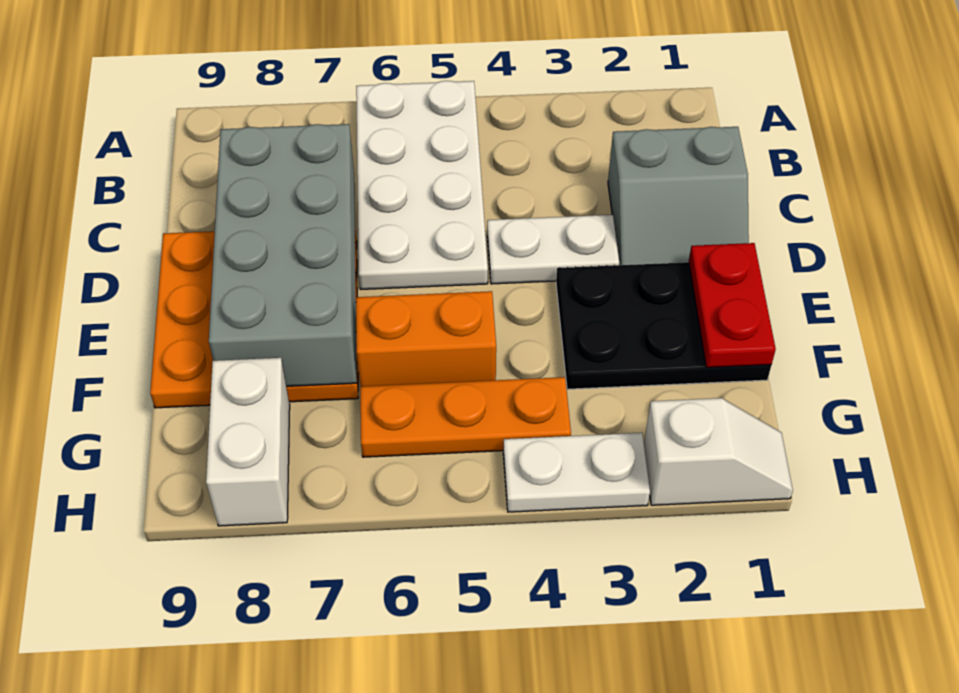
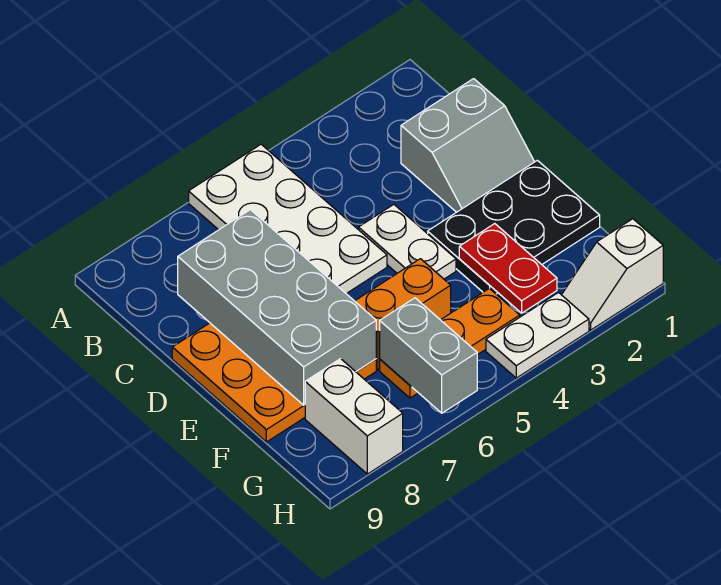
white plate D3:D4 level 1 -> white plate D4:E4 level 1
red plate E1:F1 level 2 -> red plate F3:G3 level 2
none -> grey brick G6:H6 level 2
white slope H1:H2 level 1 top 2 -> white slope H1:H2 level 1 top 1

